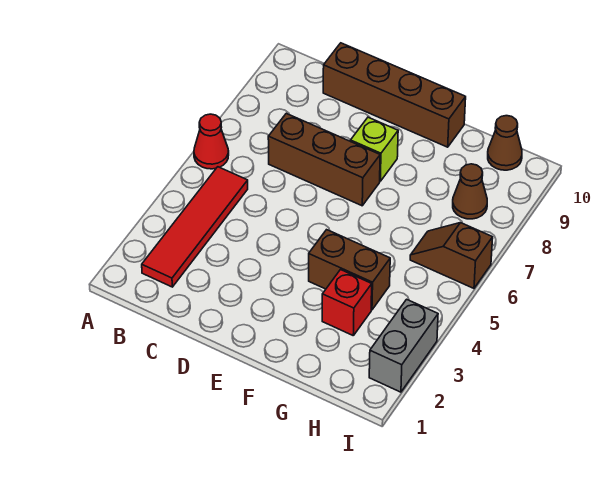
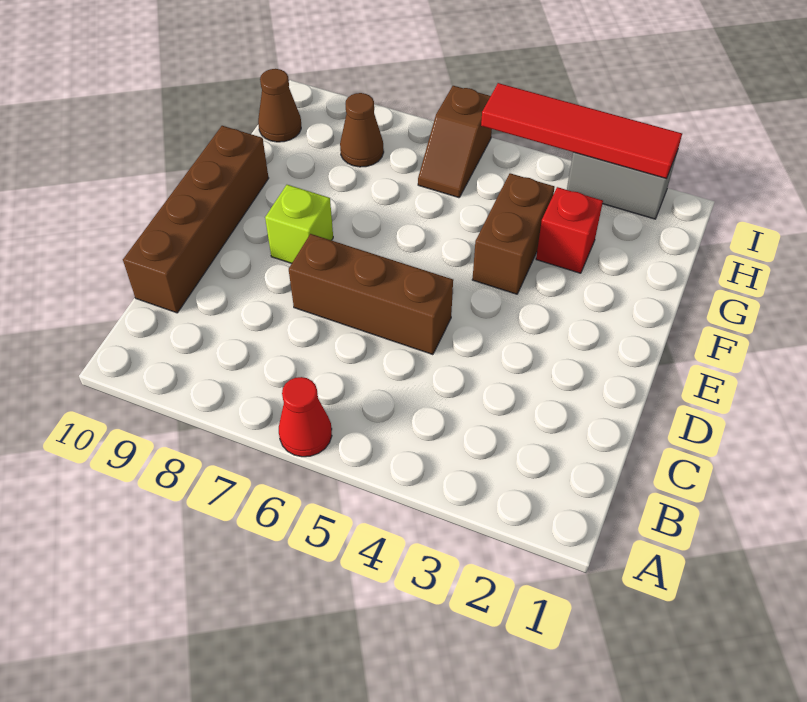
red tile B2:B5 level 1 -> red tile I2:I5 level 2
brown brick C7:E7 level 1 -> brown brick D5:D7 level 1

